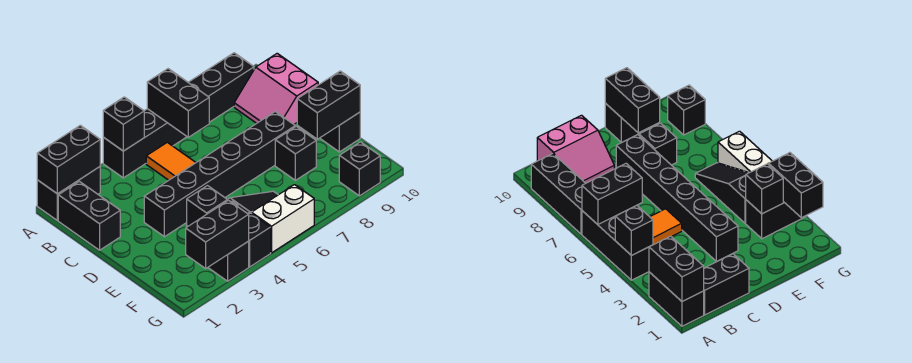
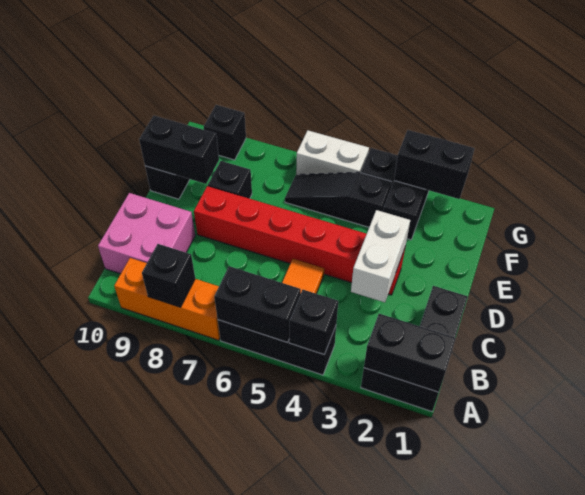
black brick A6:B6 level 2 -> black brick A5:A6 level 2
black brick A7:A9 level 1 -> orange brick A7:A9 level 1
pink slope B9:C10 level 1 top 10 -> pink brick B9:C10 level 1
none -> white brick C3:D3 level 2
black brick D3:D8 level 1 -> red brick D3:D8 level 1
black brick F3 level 2 -> black brick A8 level 2

